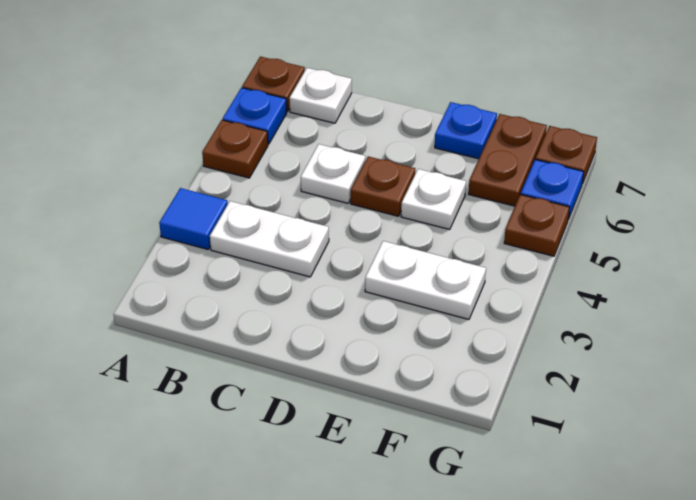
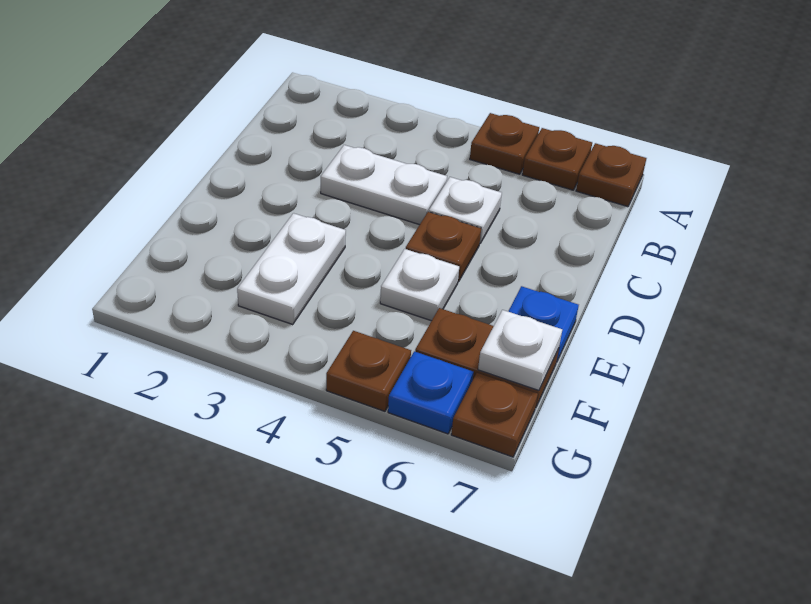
blue tile A3 level 1 -> none
blue plate A6 level 1 -> brown plate A6 level 1
white plate B3:C3 level 1 -> white plate C3:C4 level 1
white plate B7 level 1 -> white plate F7 level 2

